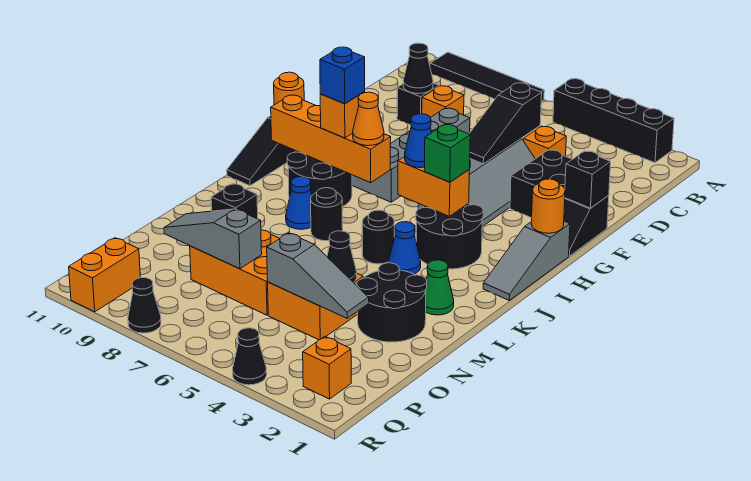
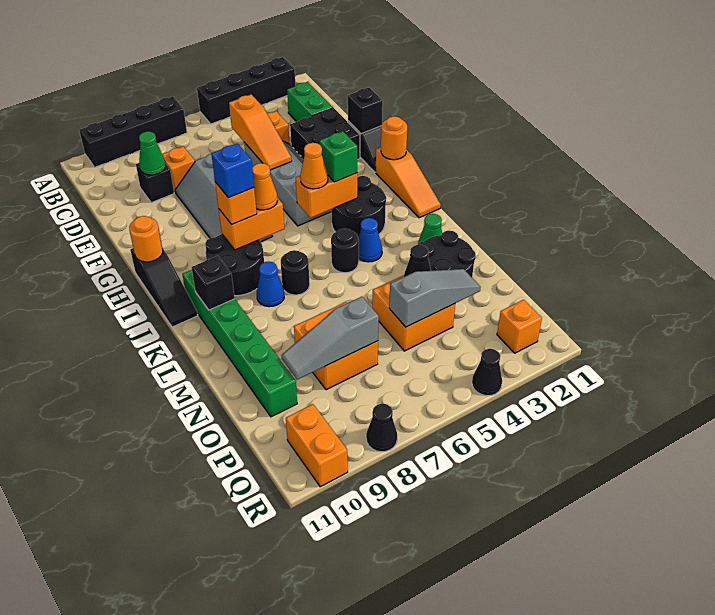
black tile A7:A10 level 1 -> black brick A7:A10 level 1
none -> green brick C2:D2 level 1
black slope D5:F5 level 2 top D -> orange slope D5:F5 level 2 top D
black cone D9 level 2 -> green cone D9 level 2
grey slope H1:J1 level 1 top H -> orange slope H1:J1 level 1 top H
blue cone I5 level 3 -> orange cone I5 level 3
orange brick I7:I10 level 2 -> orange brick I7:I8 level 2
none -> green brick J10:O10 level 1
orange brick N6:O8 level 1 -> orange brick N7:O8 level 1
black brick N8 level 2 -> black brick K10 level 2

